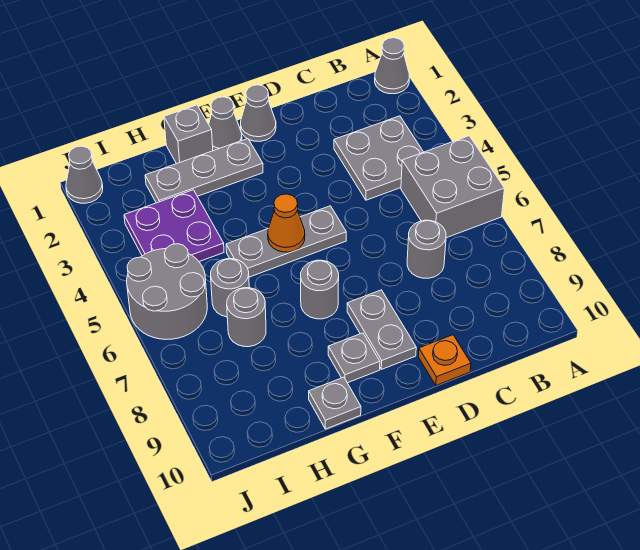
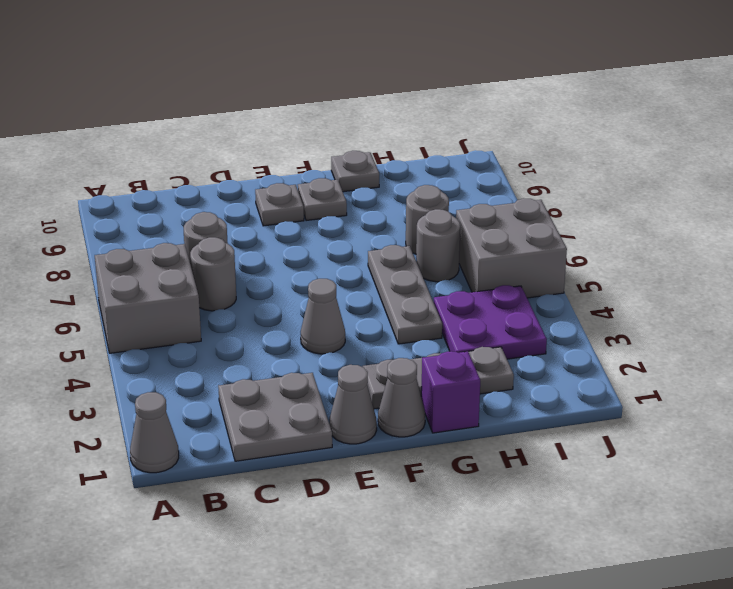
grey plate B3:C4 level 1 -> grey plate C1:D2 level 1
orange plate D10 level 1 -> none
grey plate E5:G5 level 1 -> grey plate G4:G6 level 1
grey plate E8:E9 level 1 -> grey plate E9 level 1
orange cone F5 level 2 -> none
grey round brick F7 level 1 -> grey round brick C6 level 1
grey brick G1 level 1 -> purple brick G1 level 1
grey round brick I5:J6 level 1 -> grey brick I5:J6 level 1
grey cone J1 level 1 -> grey cone E4 level 1

